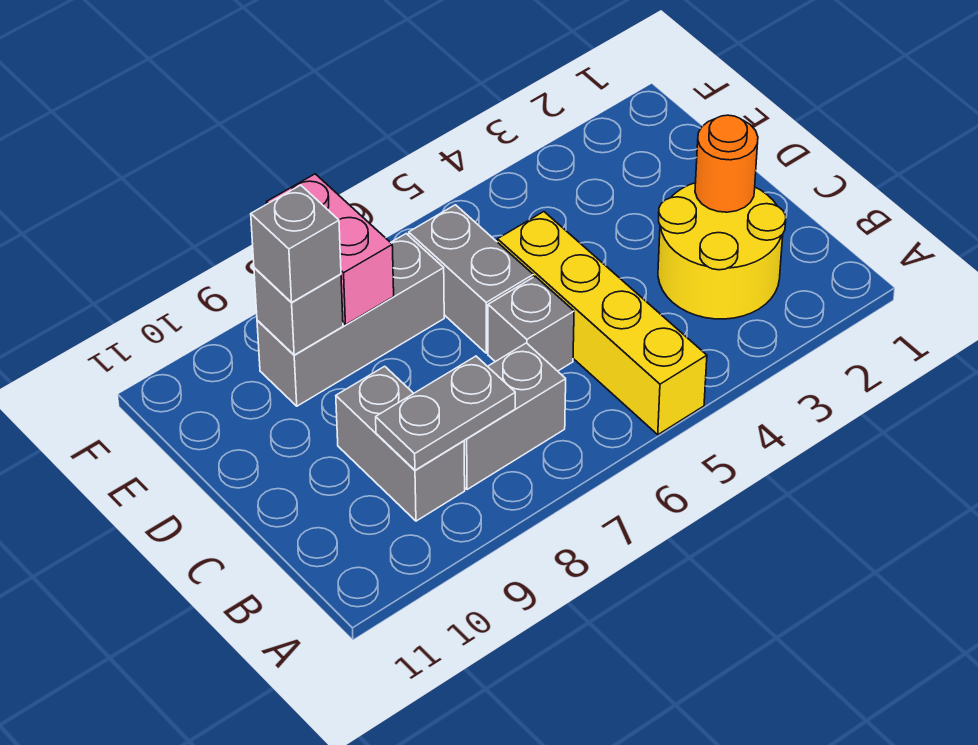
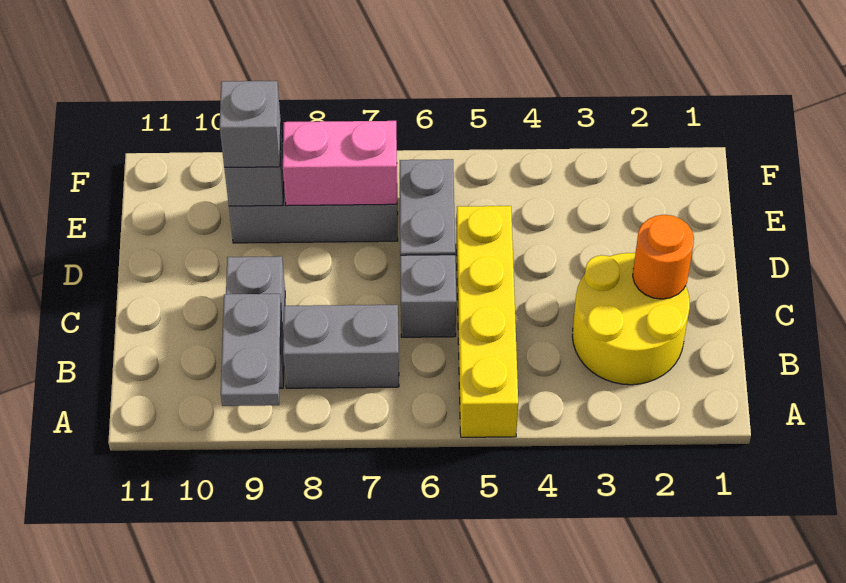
grey plate B8:B9 level 2 -> grey plate A9:B9 level 2
pink brick E8:F8 level 2 -> pink brick E7:E8 level 2

